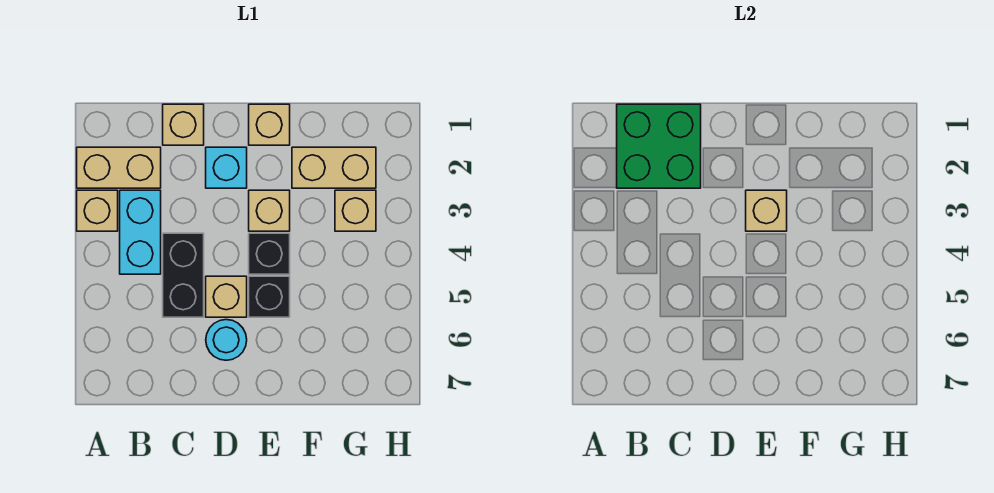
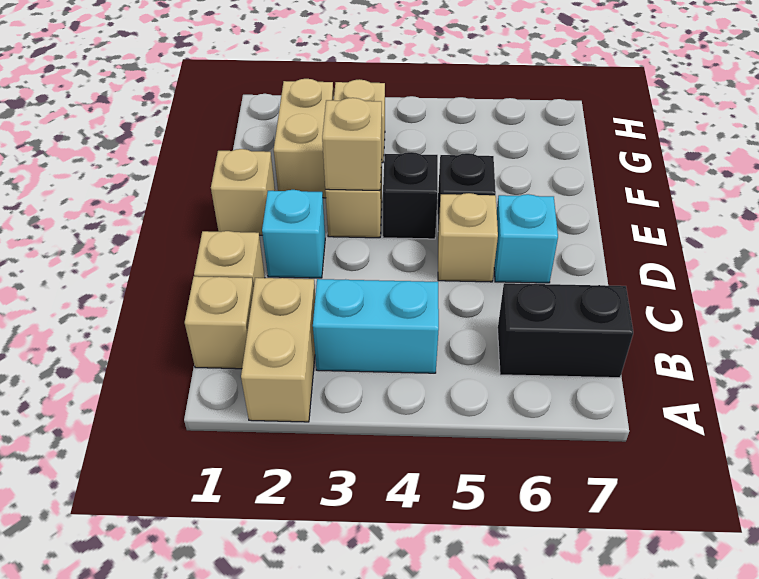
tan brick A3 level 1 -> tan brick B1 level 1
green brick B1:C2 level 2 -> none
black brick C4:C5 level 1 -> black brick B6:B7 level 1
cyan round brick D6 level 1 -> cyan brick D6 level 1

